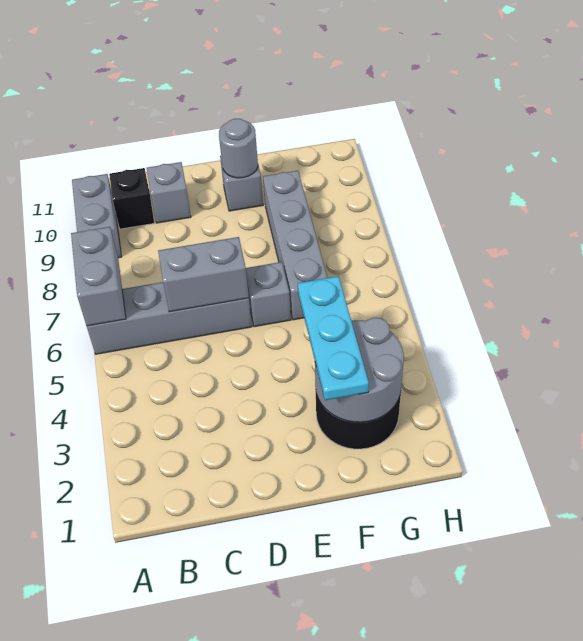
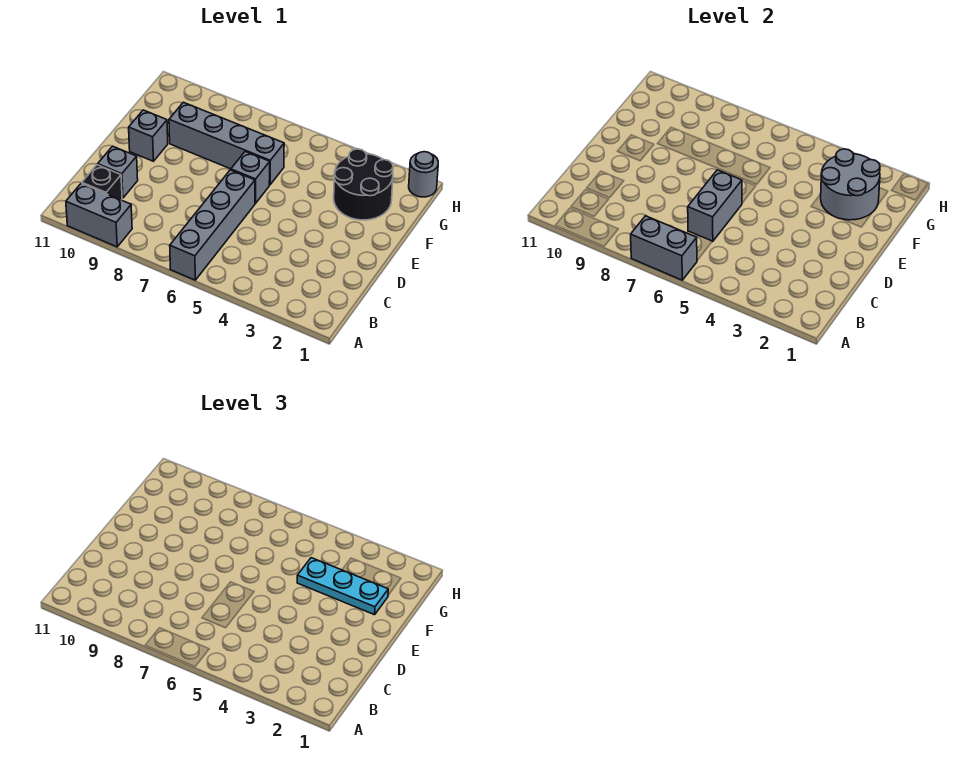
grey round brick E10 level 2 -> grey round brick H1 level 1

